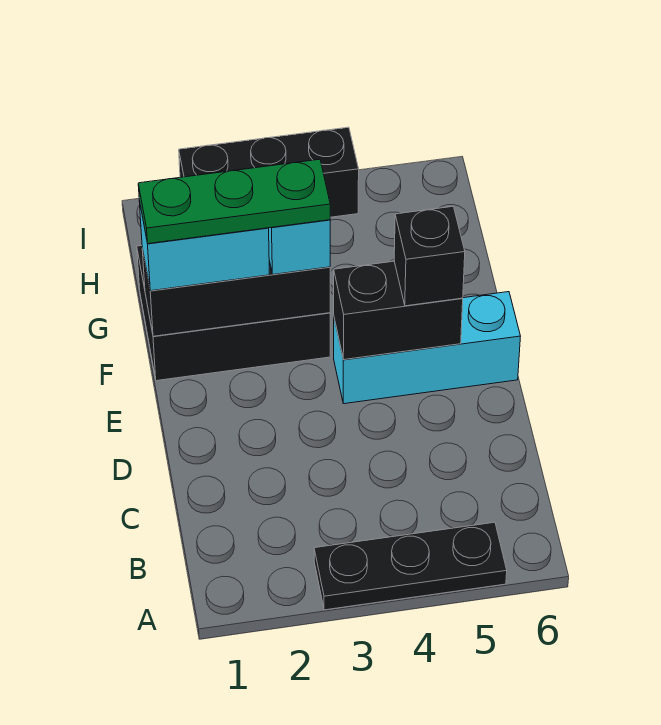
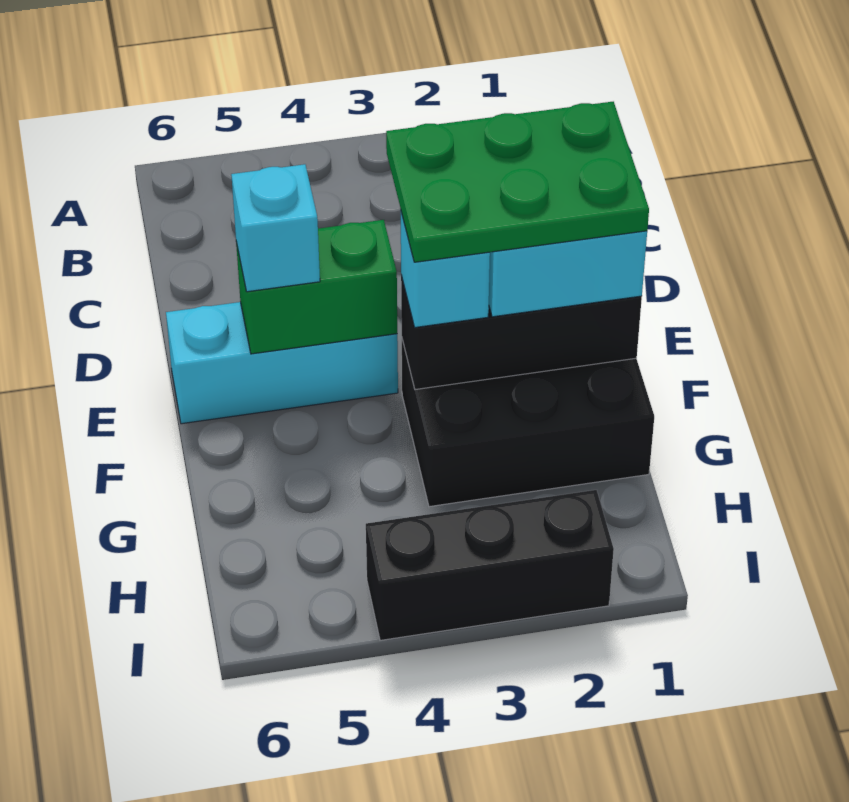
black plate A3:A5 level 1 -> none
black brick E4:E5 level 2 -> green brick E4:E5 level 2
black brick E5 level 3 -> cyan brick E5 level 3
green plate F1:F3 level 4 -> green plate E1:F3 level 4

